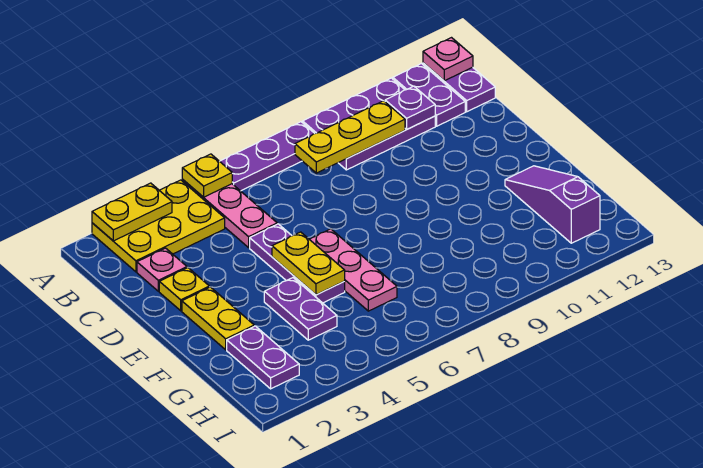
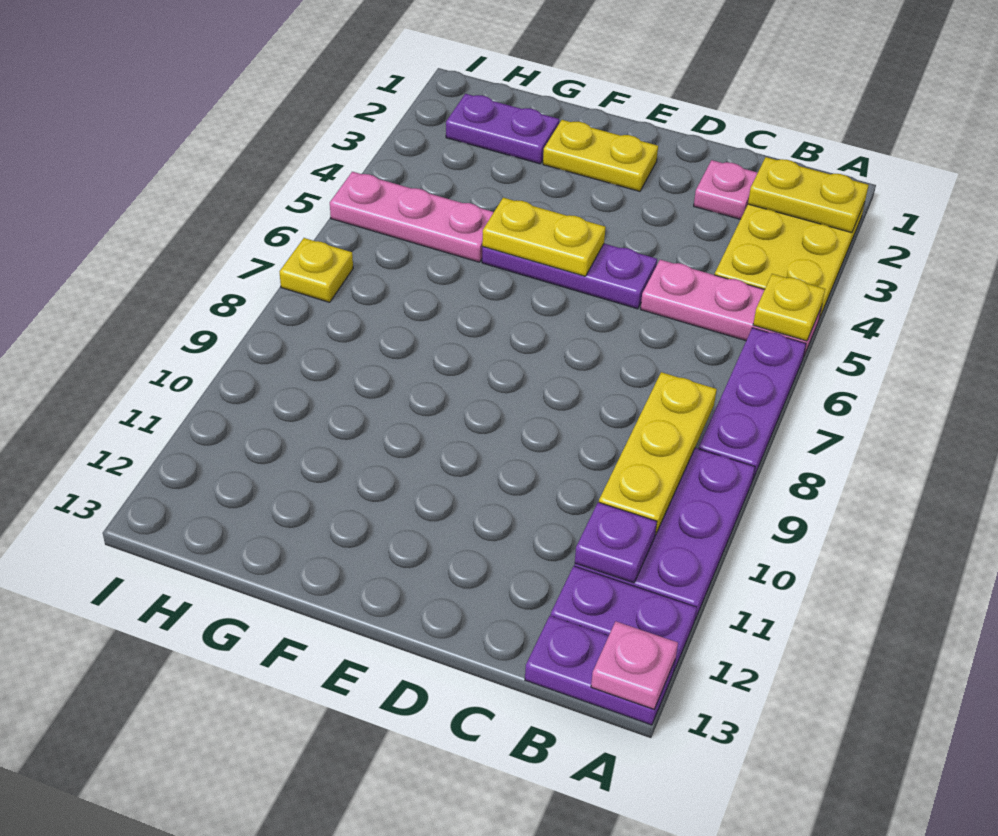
yellow plate A2:A3 level 2 -> yellow plate A2:B2 level 2
yellow plate D2 level 1 -> yellow plate I7 level 1
pink plate E6:G6 level 1 -> pink plate G5:I5 level 1
purple plate F4:G4 level 1 -> none
purple slope F12:H12 level 1 top H -> none

